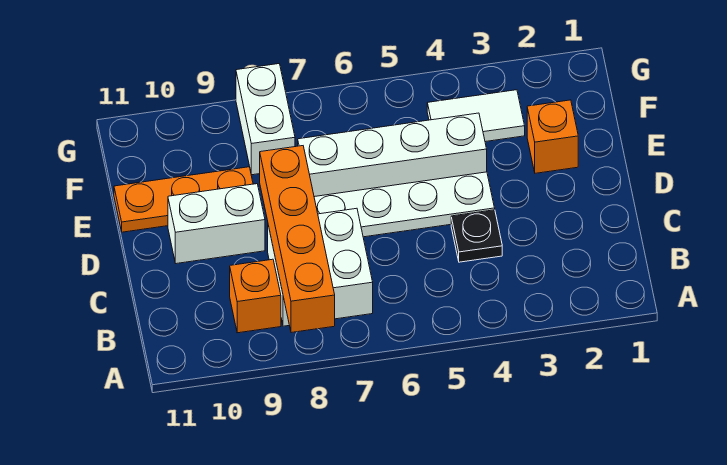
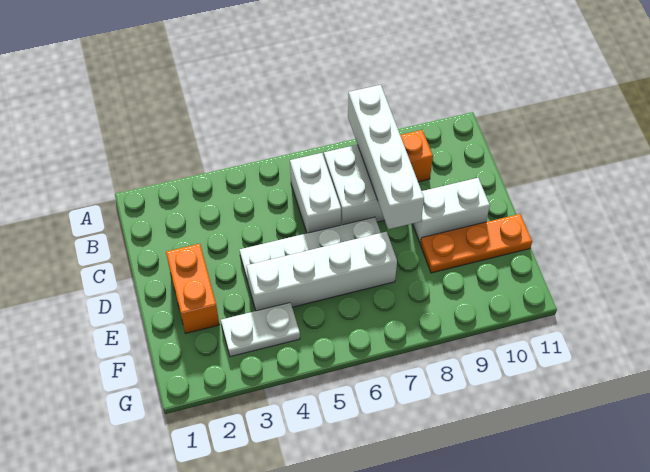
orange brick A8:D8 level 2 -> white brick A8:D8 level 2
black plate C4 level 1 -> none
orange brick E2 level 1 -> orange brick D2:E2 level 1
white tile F3:F4 level 1 -> white plate F3:F4 level 1
white brick F8:G8 level 1 -> white brick B6:C6 level 1

